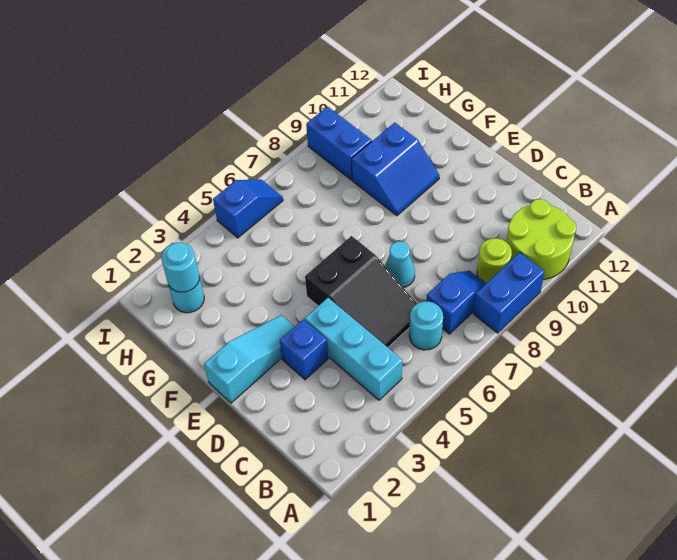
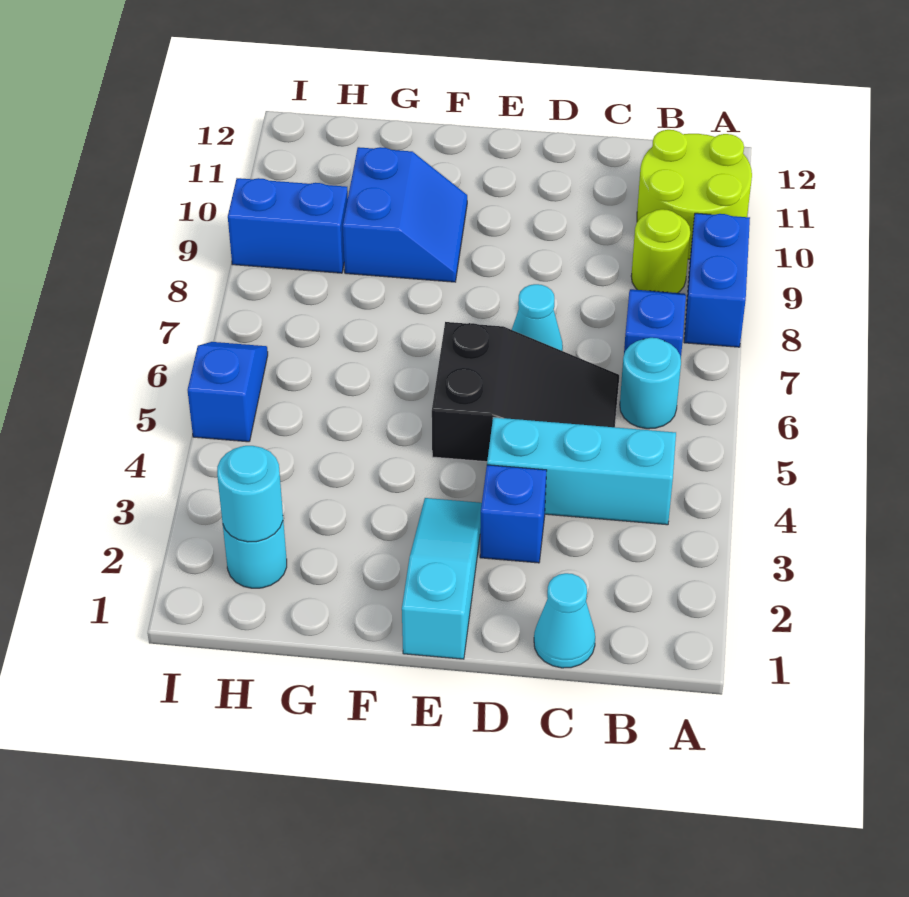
none -> cyan cone C1 level 1

